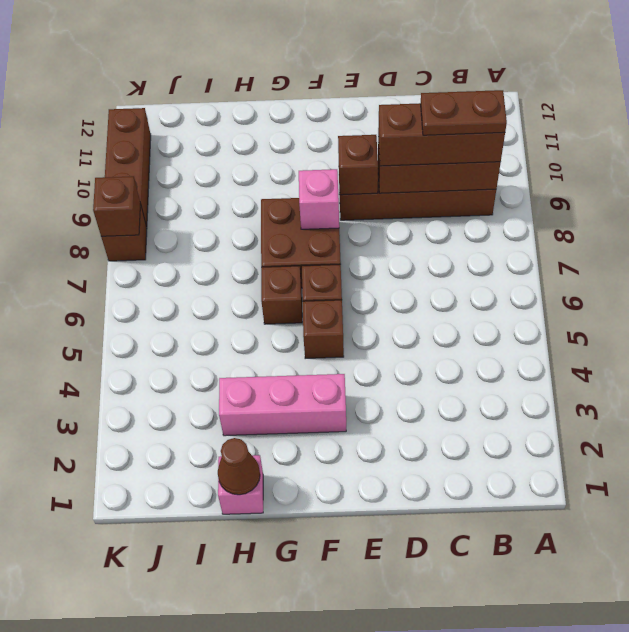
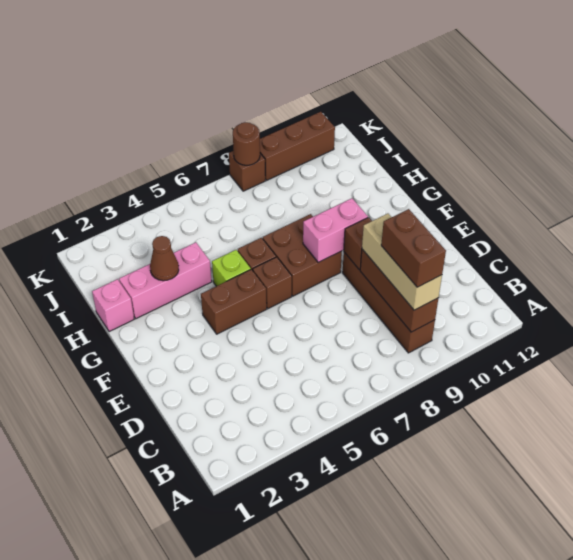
brown brick B9:D9 level 3 -> tan brick B9:D9 level 3
brown plate B9:C9 level 4 -> brown brick B9:C9 level 4
pink brick F3:H3 level 1 -> pink brick H2:H4 level 1
brown brick F5 level 1 -> brown brick F4:F5 level 1
pink brick F8 level 2 -> pink brick F8:F9 level 2
none -> lime brick G5 level 1
brown cone H1 level 2 -> brown cone H3 level 2
brown brick K8 level 2 -> brown round brick K8 level 2

